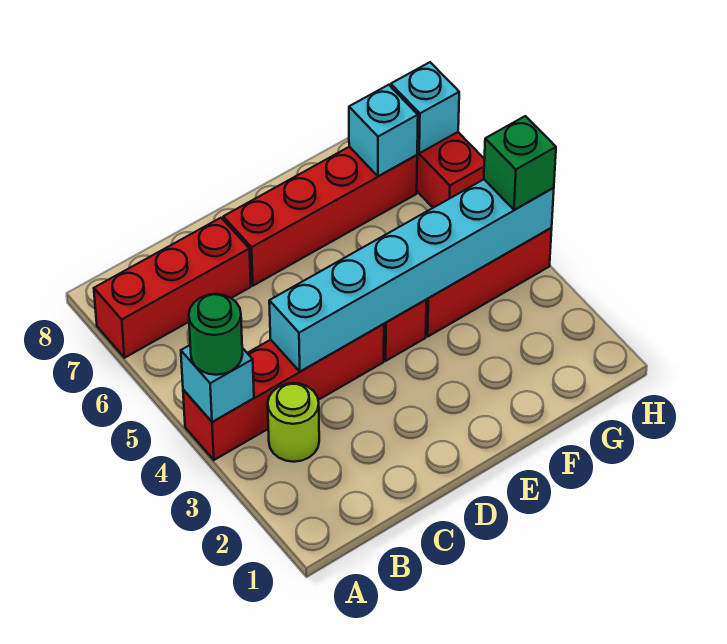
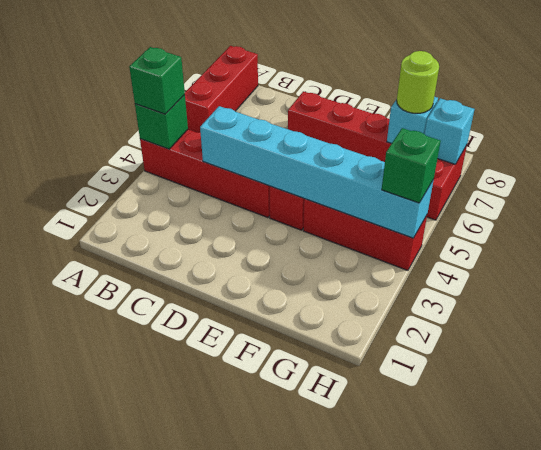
cyan brick A4 level 2 -> green brick A4 level 2
green round brick A4 level 3 -> green brick A4 level 3
red brick A7:C7 level 1 -> red brick A6:A8 level 1
lime round brick B3 level 1 -> lime round brick G7 level 3

